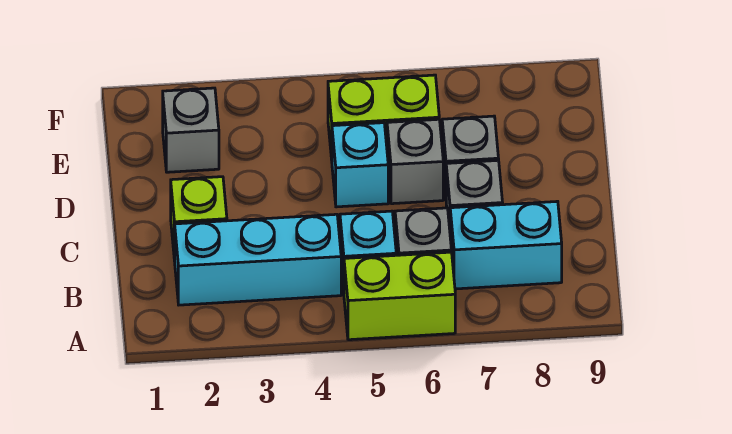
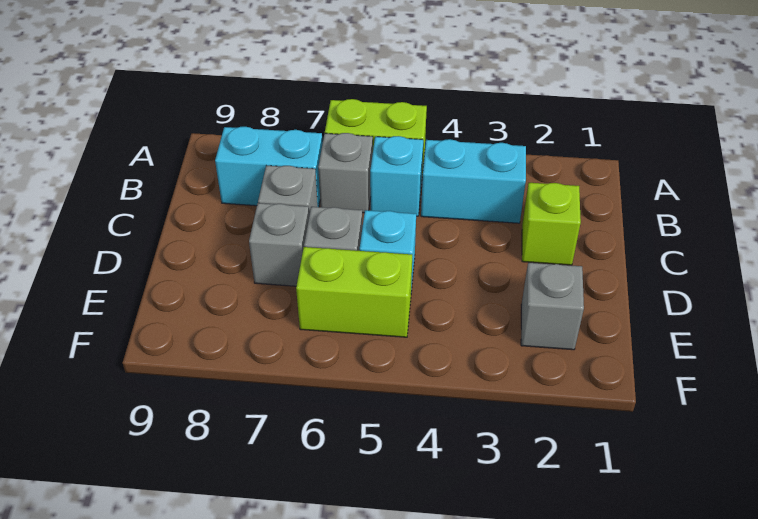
cyan brick B2:B4 level 1 -> cyan brick B3:B4 level 1

